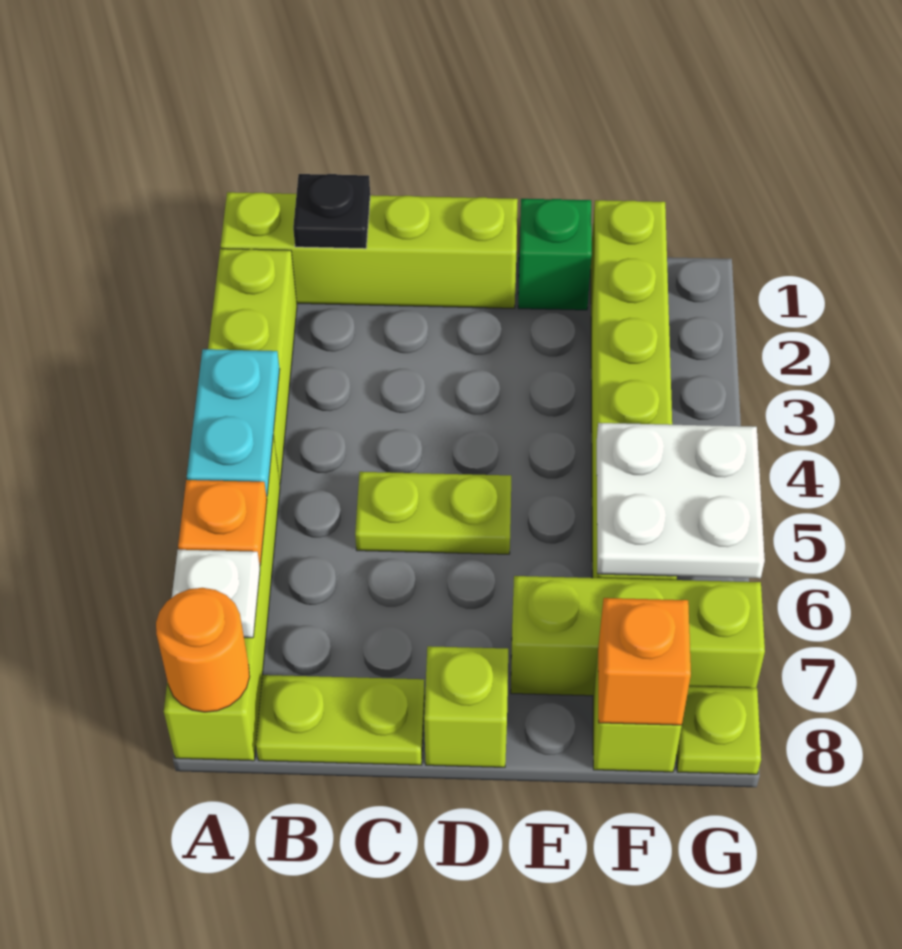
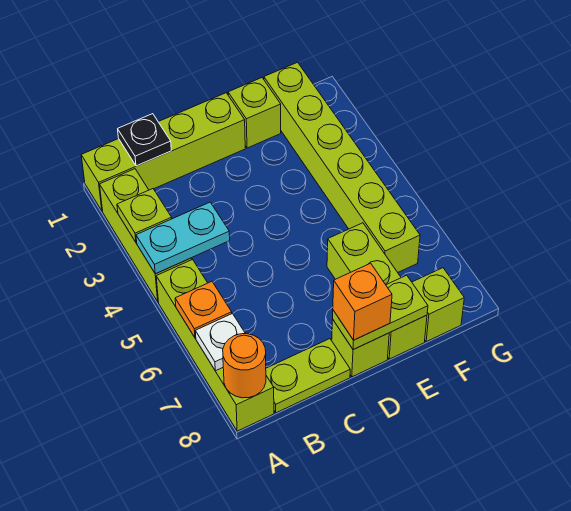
cyan plate A4:A5 level 2 -> cyan plate A4:B4 level 2
lime plate C5:D5 level 1 -> lime plate D8:E8 level 2
green brick E1 level 1 -> lime brick E1 level 1
lime brick E7:G7 level 1 -> lime brick E6:E8 level 1
white plate F5:G6 level 2 -> none
orange brick F8 level 2 -> orange brick D8 level 3
lime plate G8 level 1 -> lime plate A3 level 2

